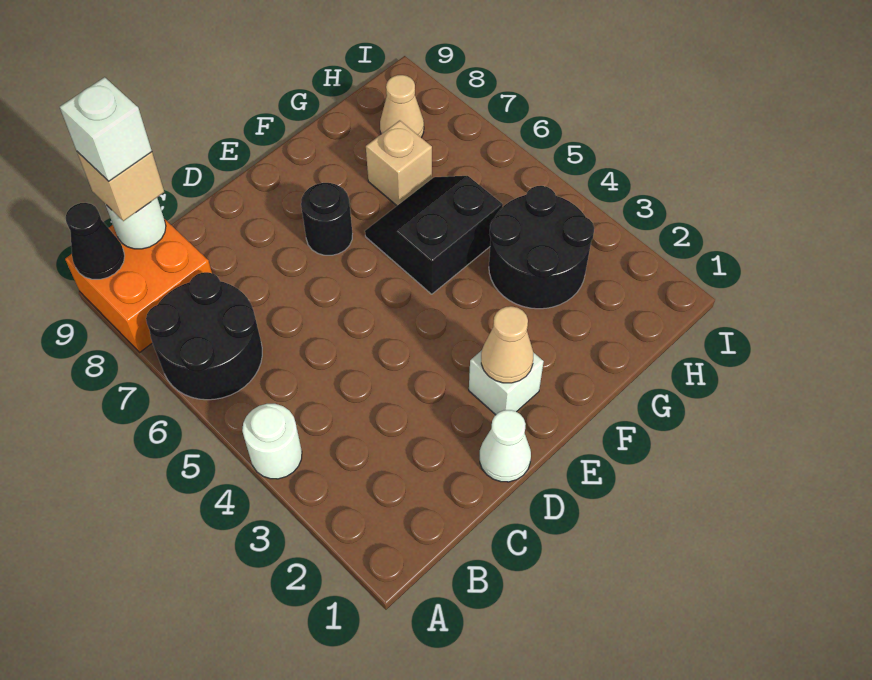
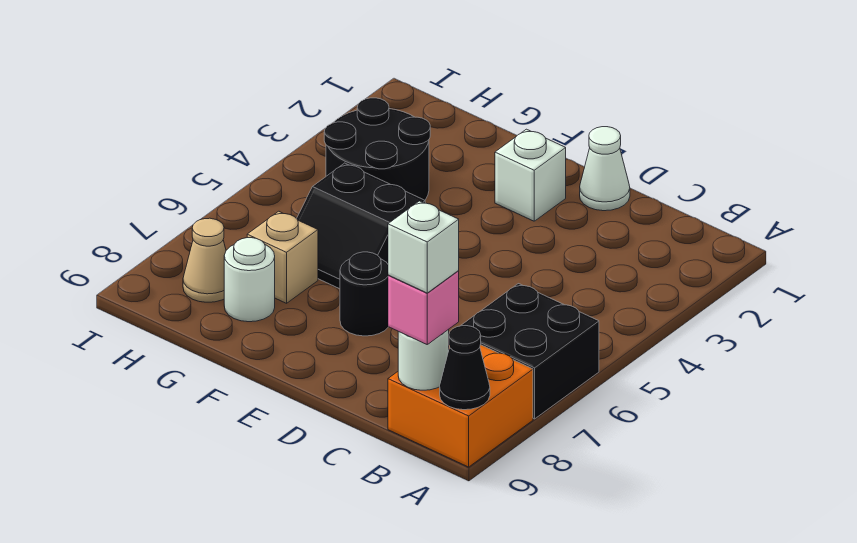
white round brick A4 level 1 -> white round brick G8 level 1
black round brick A6:B7 level 1 -> black brick A6:B7 level 1
tan brick B9 level 3 -> pink brick B9 level 3
tan cone E2 level 2 -> none

